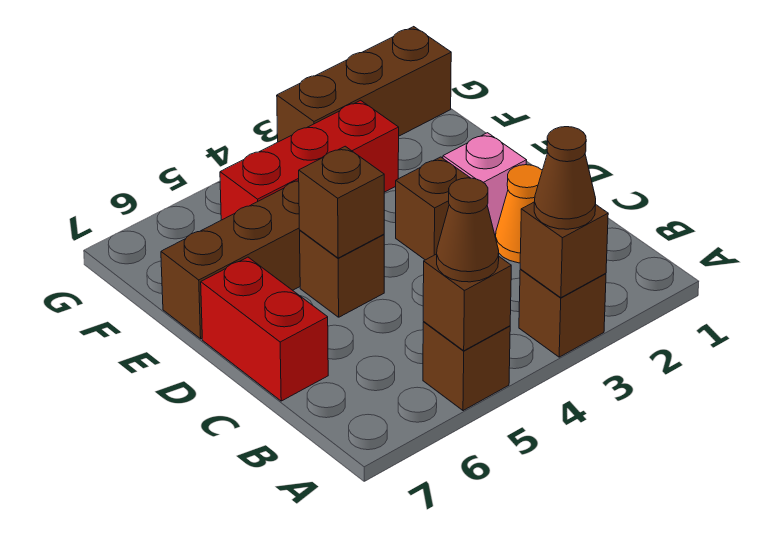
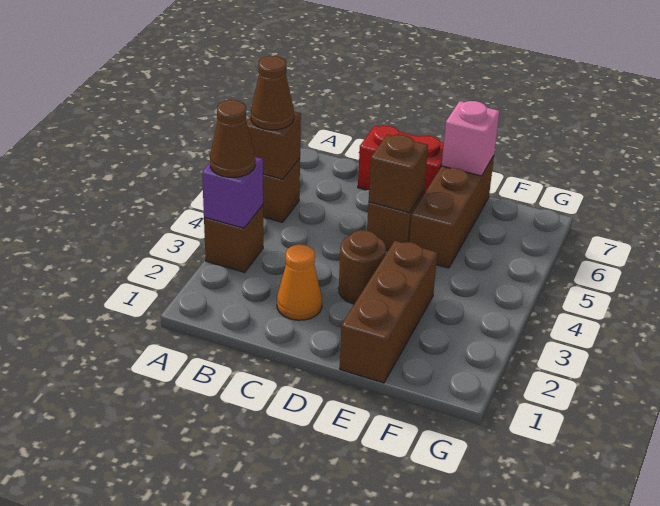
brown brick A3 level 2 -> purple brick A3 level 2
pink brick D2 level 1 -> pink brick E7 level 2
brown brick D3 level 1 -> brown round brick D3 level 1
red brick F3:F5 level 1 -> none
brown brick G1:G3 level 1 -> brown brick E1:E3 level 1

